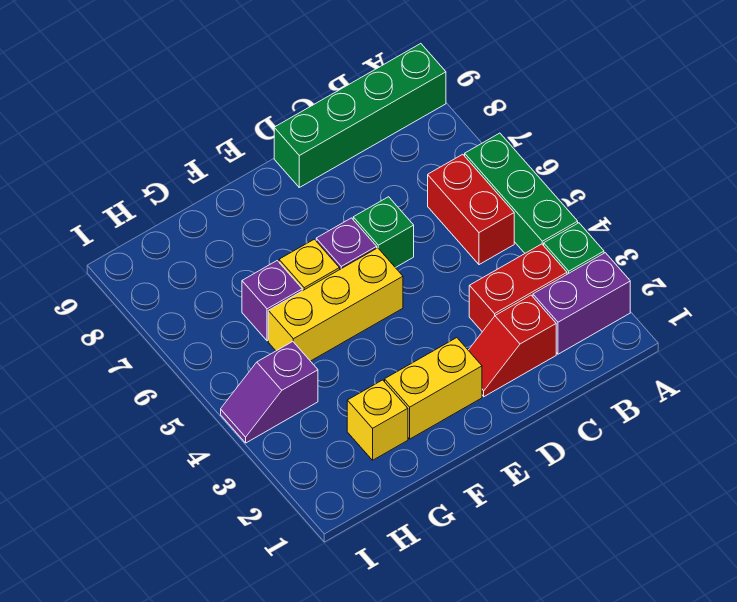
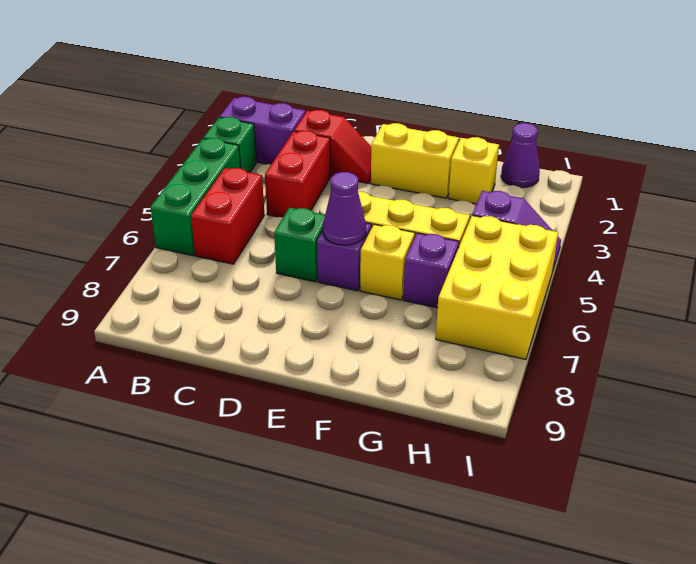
green brick A9:D9 level 1 -> none
red brick B3:C3 level 1 -> red brick C3:C4 level 1
none -> purple cone E6 level 2
none -> purple cone H1 level 1
none -> yellow brick H5:I7 level 1

